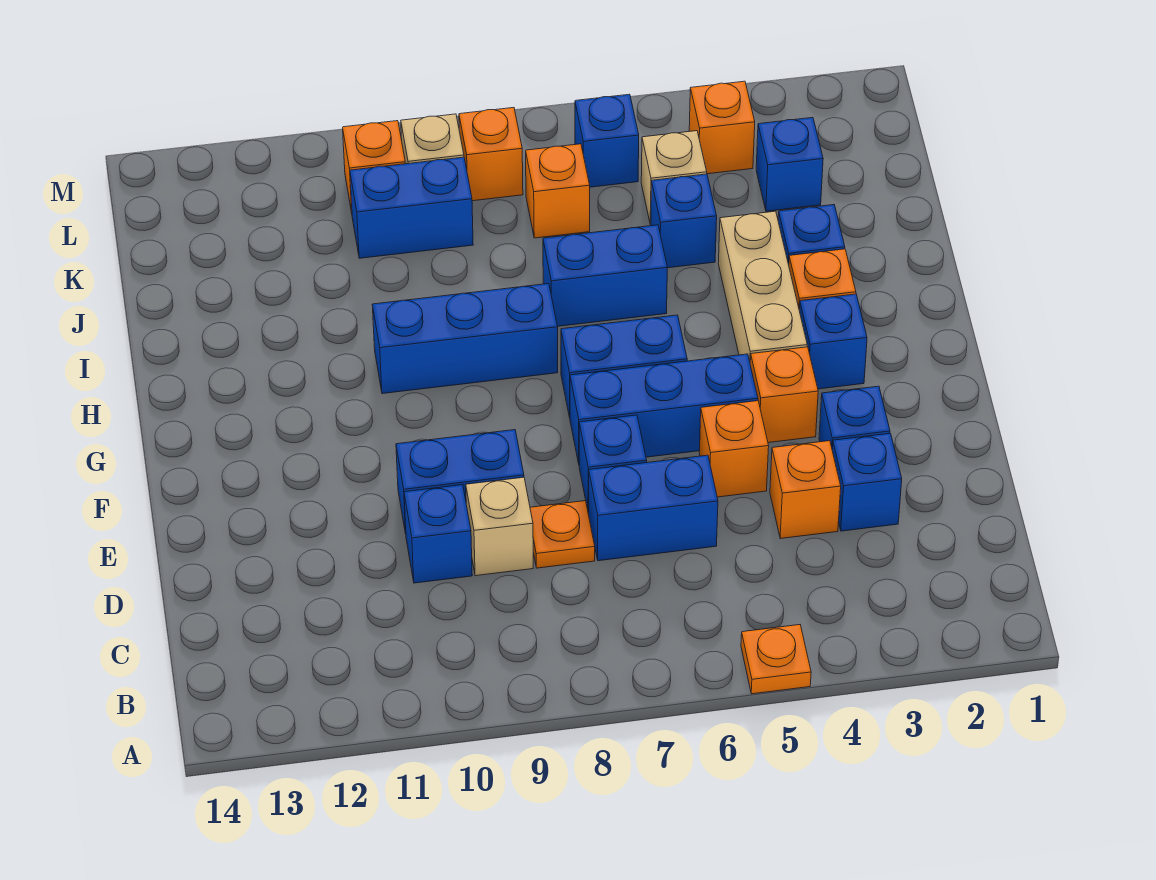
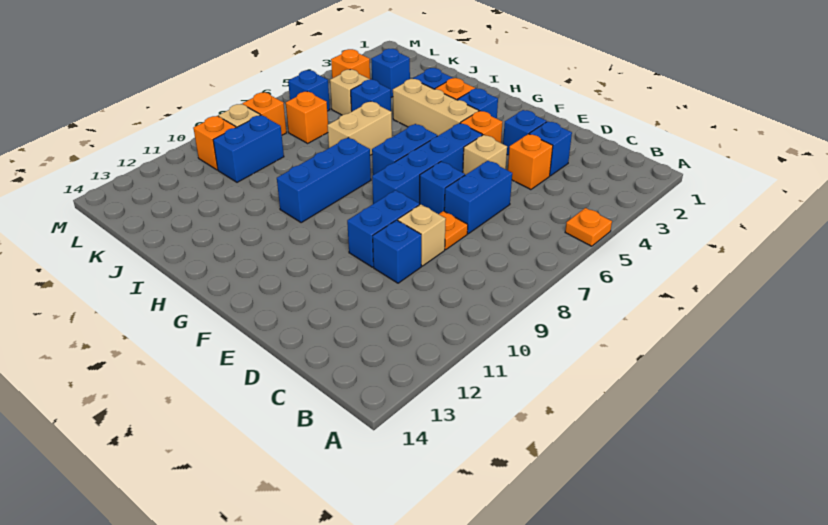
orange brick E5 level 1 -> tan brick E5 level 1
blue brick F5:F7 level 1 -> blue brick F5:F8 level 1
blue brick I6:I7 level 1 -> tan brick I6:I7 level 1

